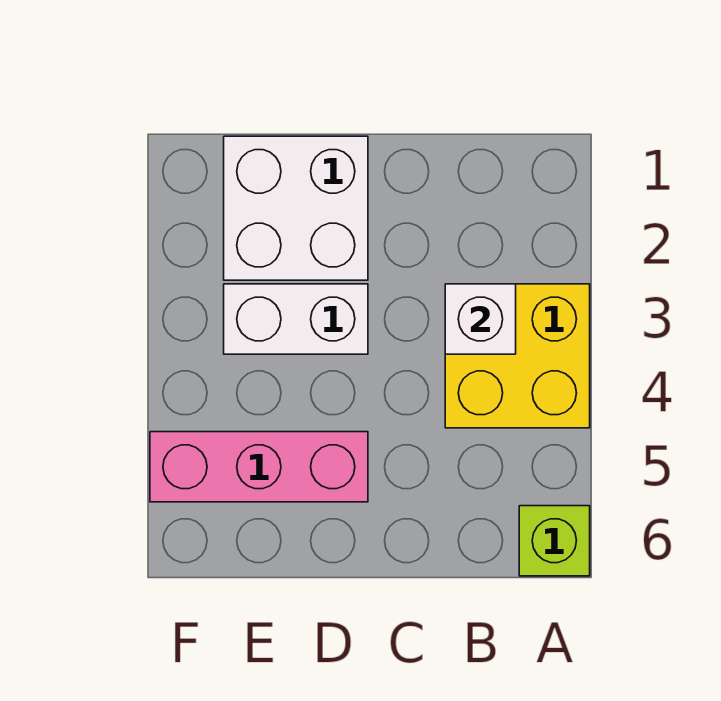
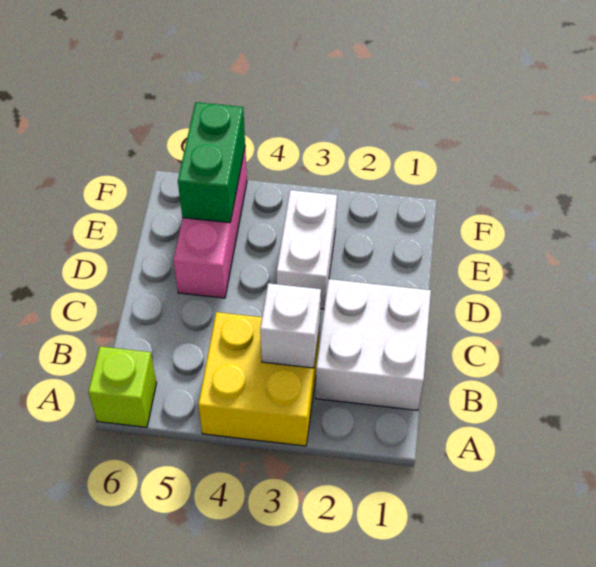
white brick D1:E2 level 1 -> white brick B1:C2 level 1
none -> green brick E5:F5 level 2

